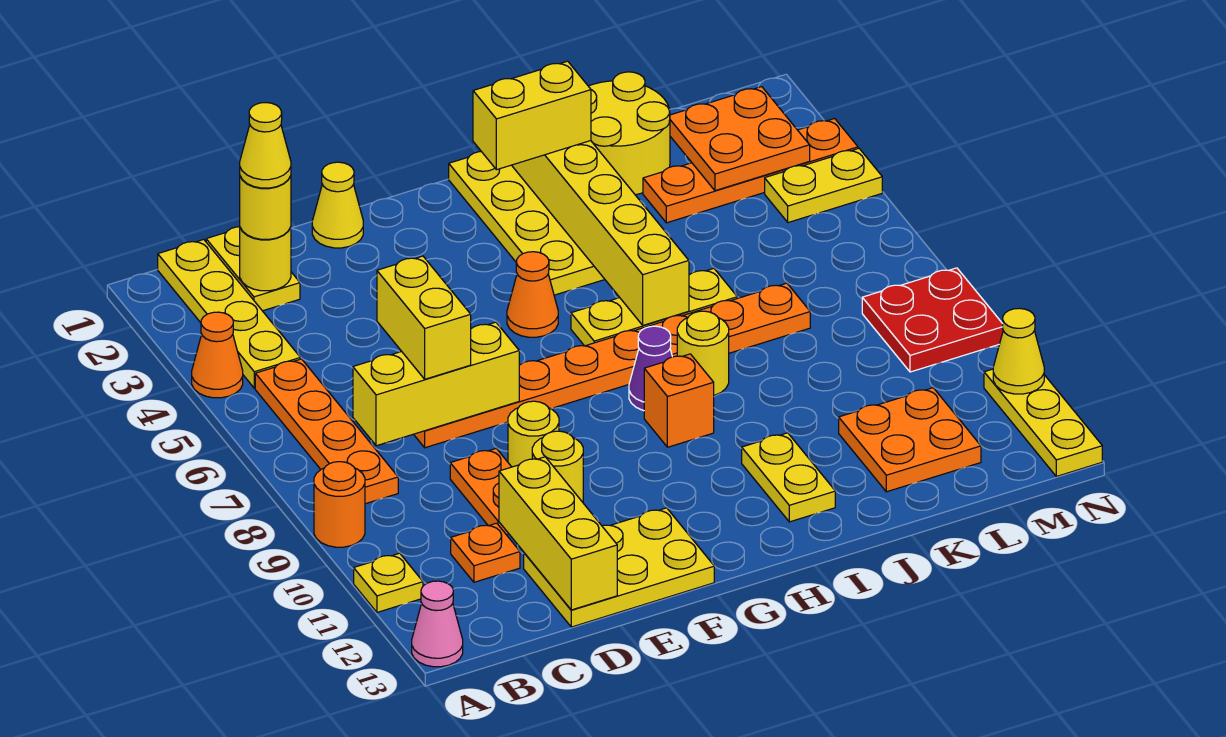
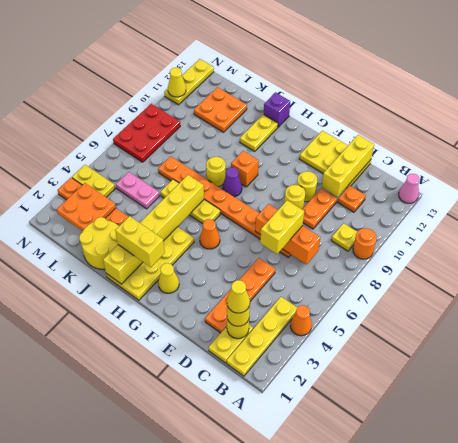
yellow plate A11 level 1 -> yellow plate B9 level 1
orange plate B5:B8 level 1 -> orange plate D2:D5 level 1
yellow brick C7:E7 level 2 -> orange brick C7:E7 level 2
yellow cone E1 level 1 -> yellow cone G2 level 1
none -> purple brick I13 level 1
none -> pink plate K5:L5 level 1
red plate M8:N9 level 1 -> red plate M7:N9 level 1

